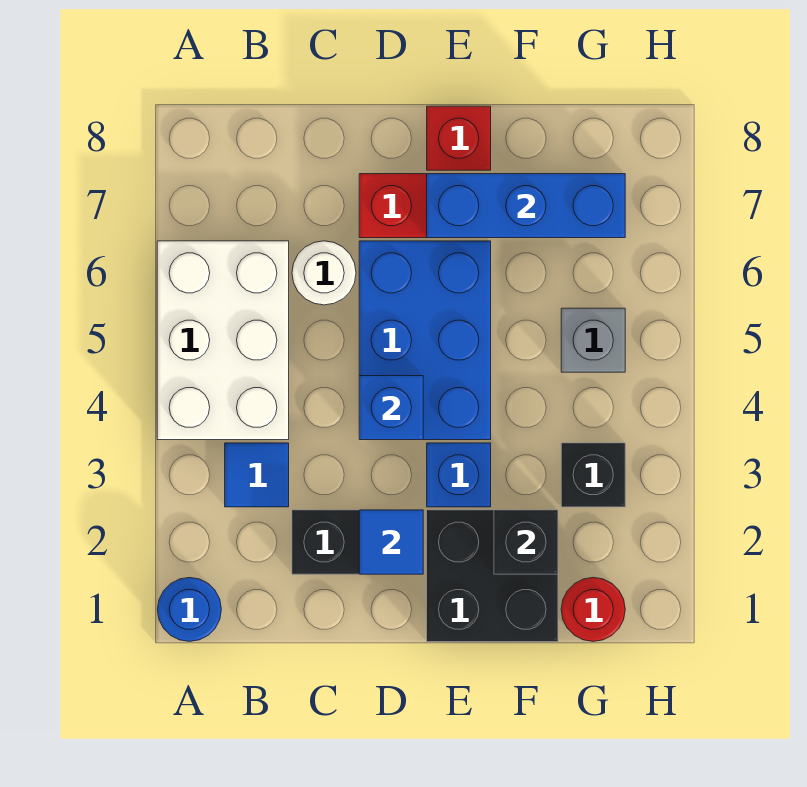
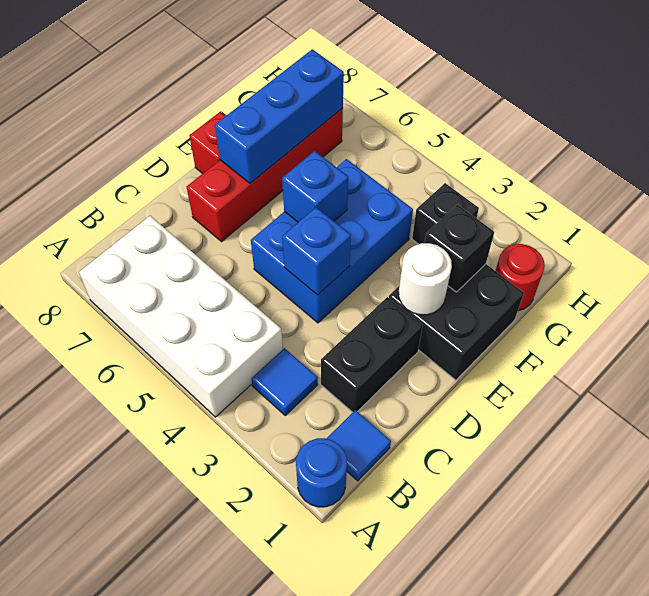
white brick A4:B6 level 1 -> white brick A4:B7 level 1
white round brick C6 level 1 -> white round brick E2 level 2
blue tile D2 level 2 -> blue tile B1 level 1
blue brick D4:E6 level 1 -> blue brick D4:F5 level 1
blue brick E3 level 1 -> blue brick E5 level 2
grey brick G5 level 1 -> none

